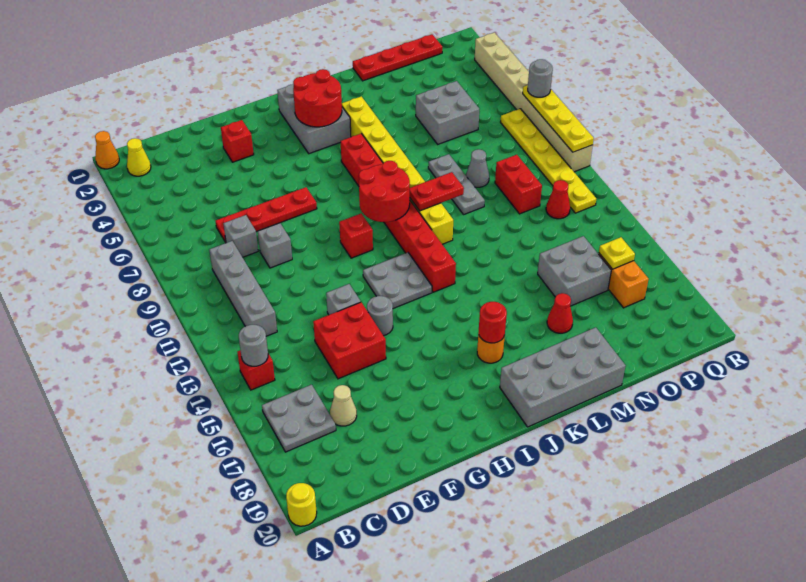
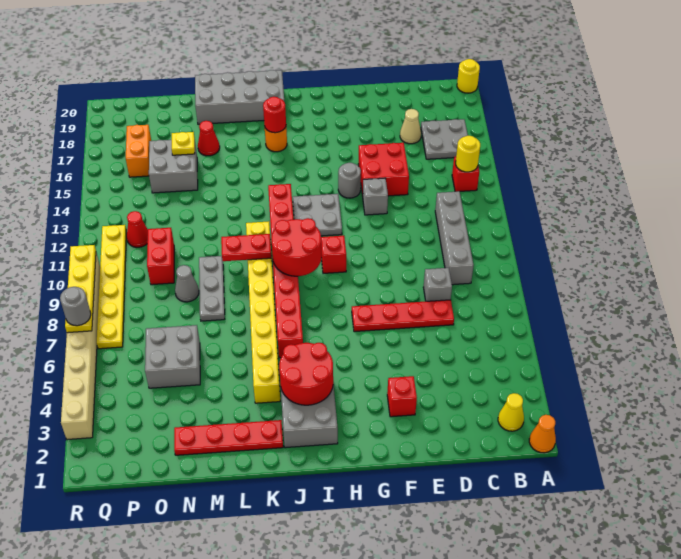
grey round brick B14 level 2 -> yellow round brick B14 level 2
grey brick E9 level 1 -> none
red plate M1:P1 level 1 -> red plate K2:N2 level 1
yellow plate P16 level 2 -> yellow plate N16 level 2

